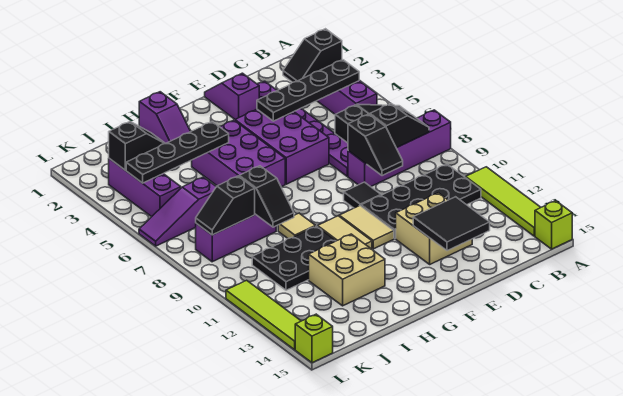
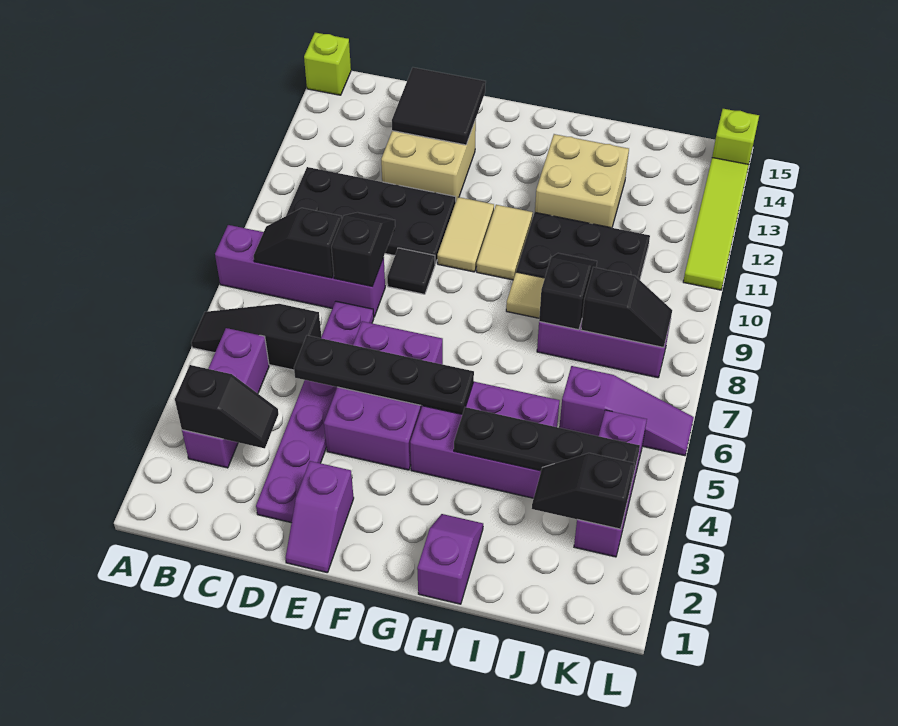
lime tile A11:A14 level 1 -> none
black plate B4:E4 level 2 -> black plate D5:G5 level 2
purple brick G4:H6 level 1 -> purple brick G4:I5 level 1

